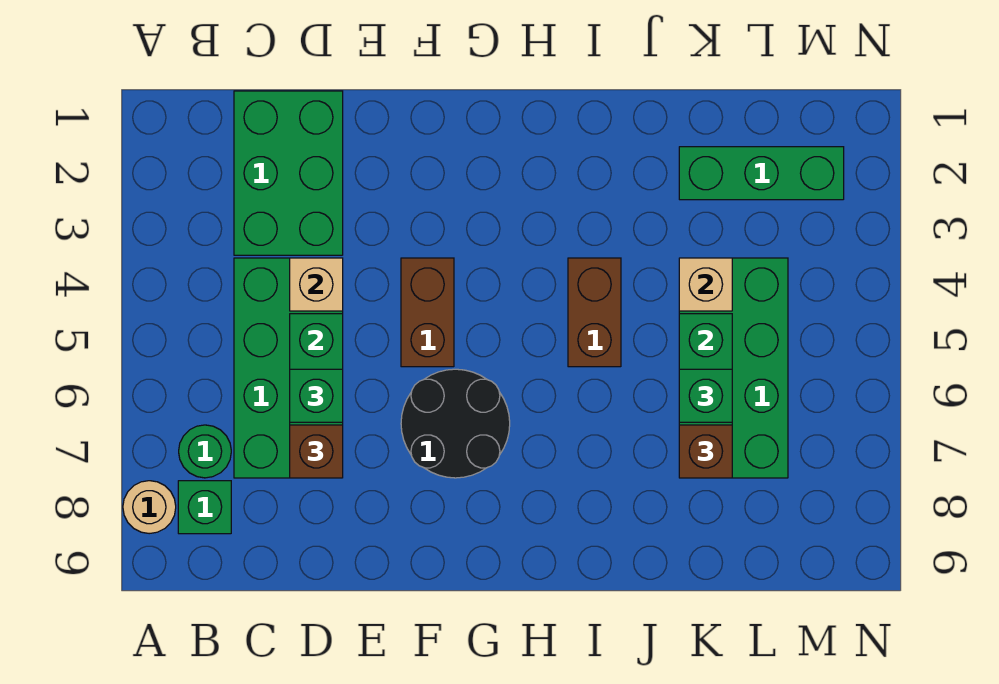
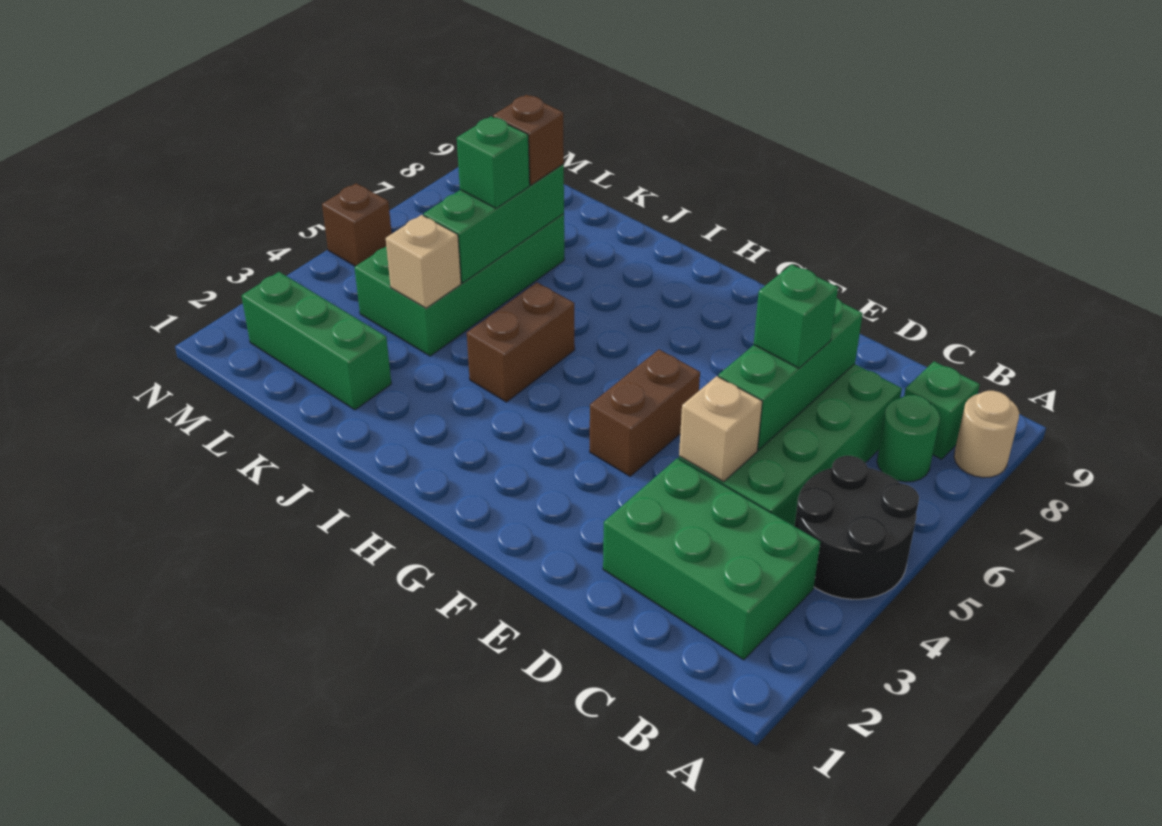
green brick C1:D3 level 1 -> green brick B2:D3 level 1
brown brick D7 level 3 -> brown brick N5 level 1
black round brick F6:G7 level 1 -> black round brick A4:B5 level 1

